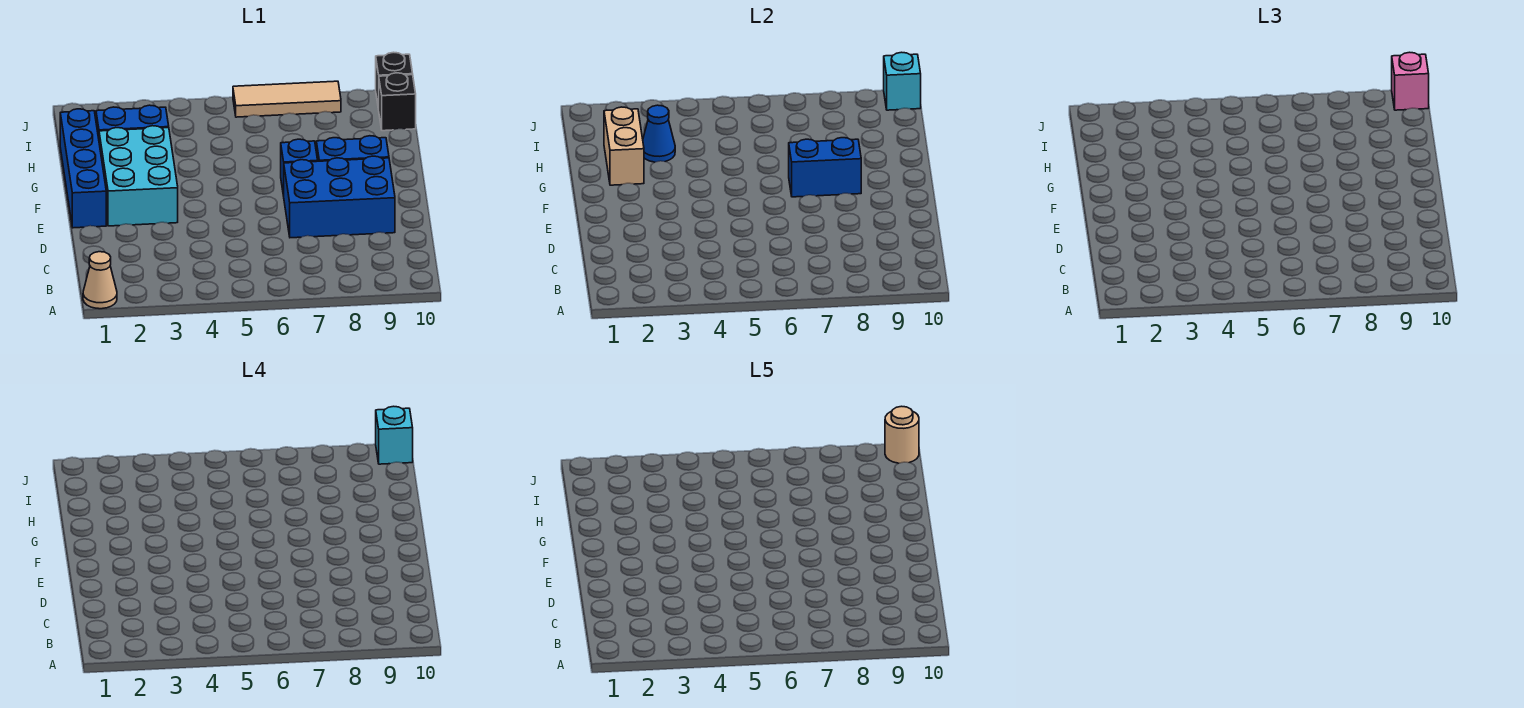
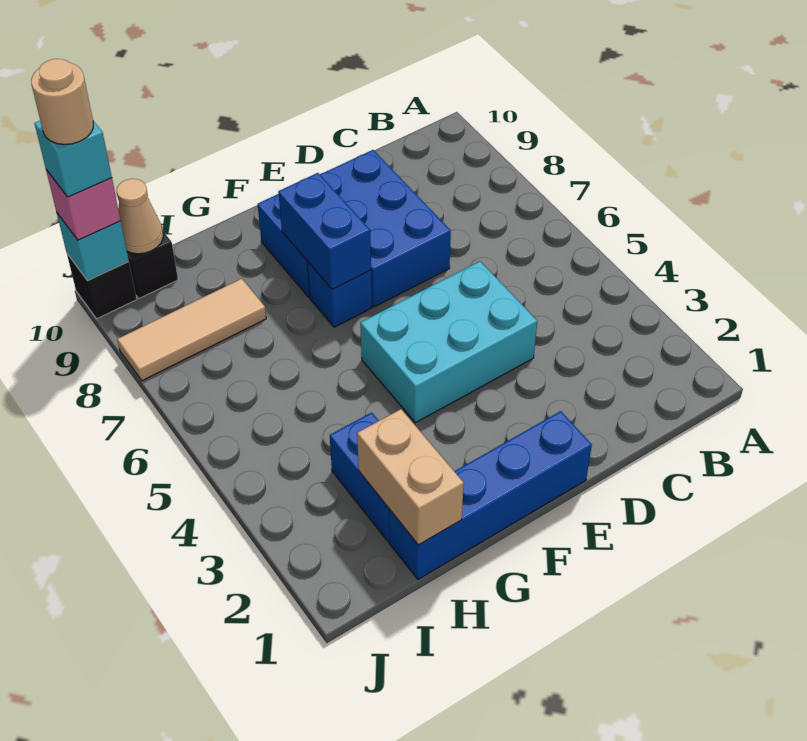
tan cone A1 level 1 -> tan cone I10 level 2
cyan brick E2:G3 level 1 -> cyan brick D4:F5 level 1
tan brick G2:H2 level 2 -> tan brick H1:H2 level 2
blue cone H3 level 2 -> none
tan tile J6:J8 level 1 -> tan tile H8:J8 level 1

